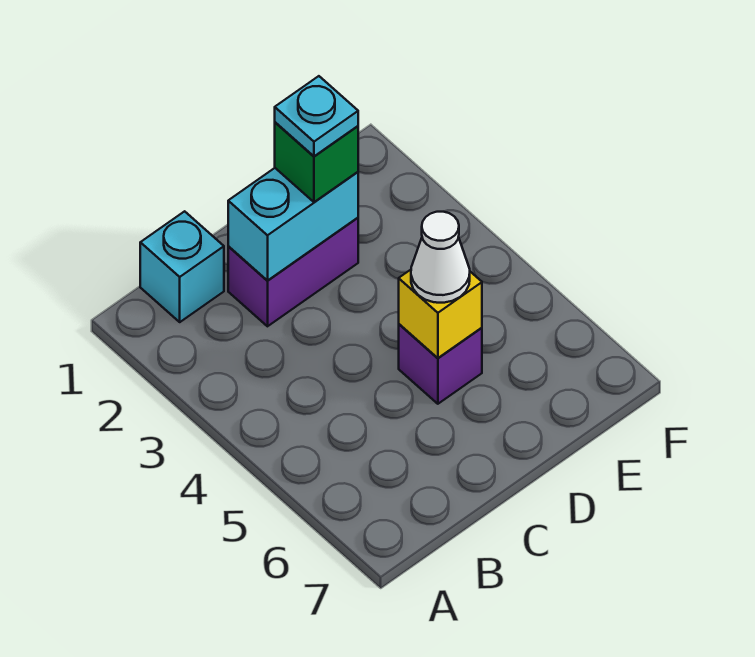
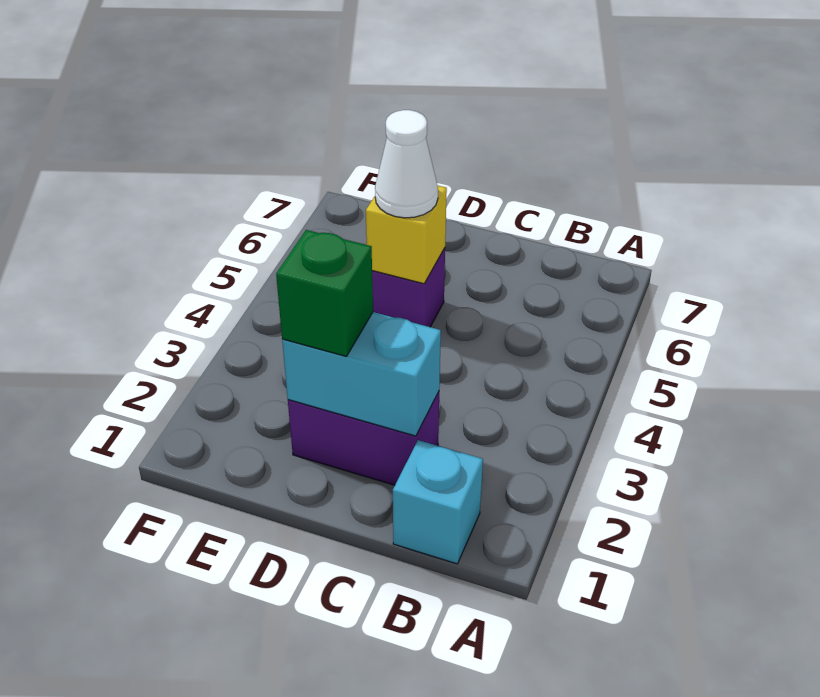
cyan plate D2 level 4 -> none

